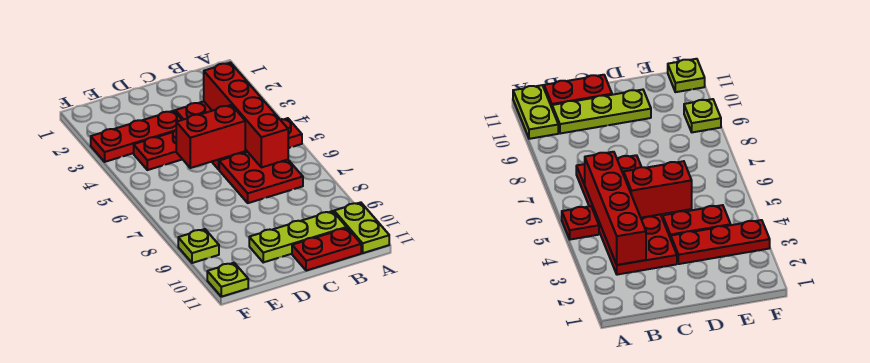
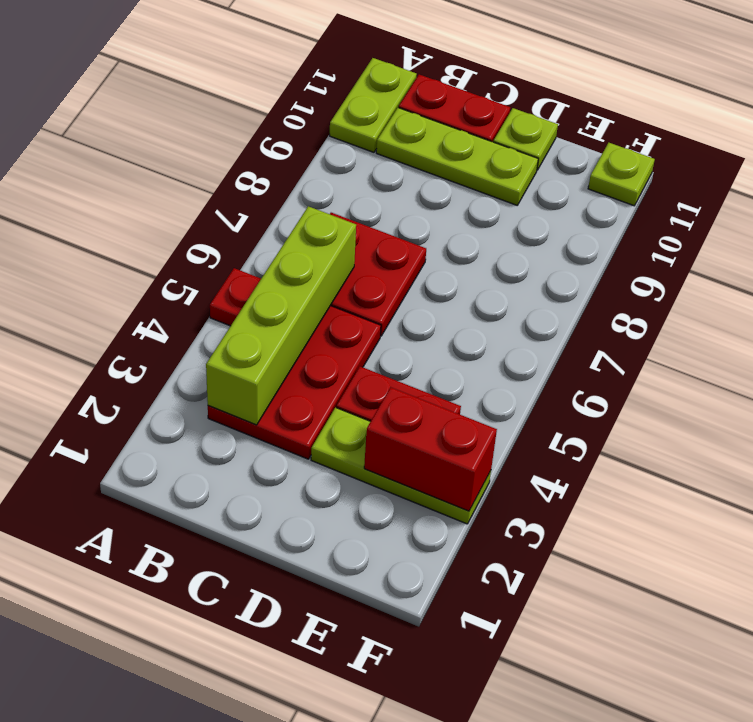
red brick B3:B6 level 2 -> lime brick B3:B6 level 2
red brick C5:D5 level 2 -> red brick E3:F3 level 2
red plate D3:F3 level 1 -> lime plate D3:F3 level 1
lime plate F9 level 1 -> lime plate D11 level 1

